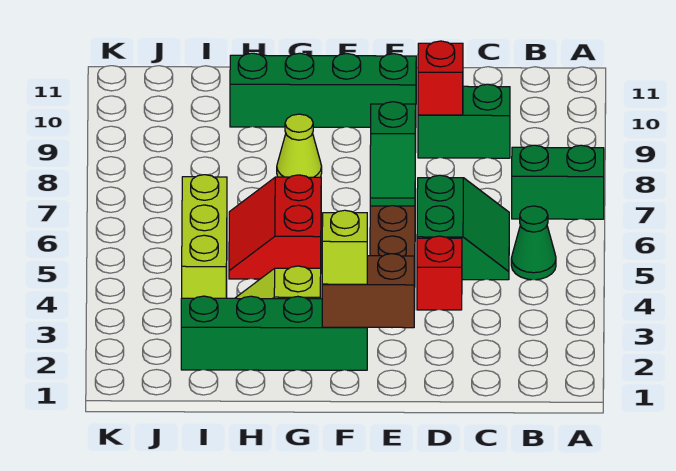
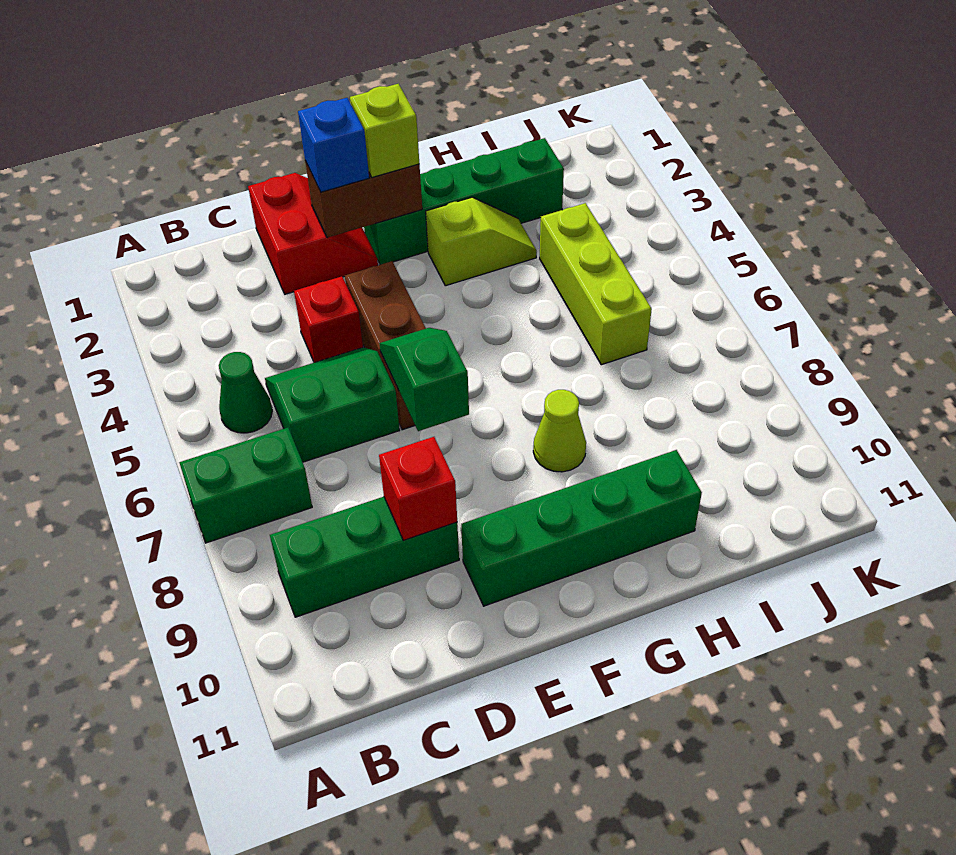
green slope C5:D6 level 1 top D -> green slope C5:D6 level 1 top 6
green brick C9:D9 level 1 -> green brick B9:D9 level 1
none -> blue brick E2 level 3
red slope G5:H6 level 1 top G -> red slope D1:E2 level 1 top D

